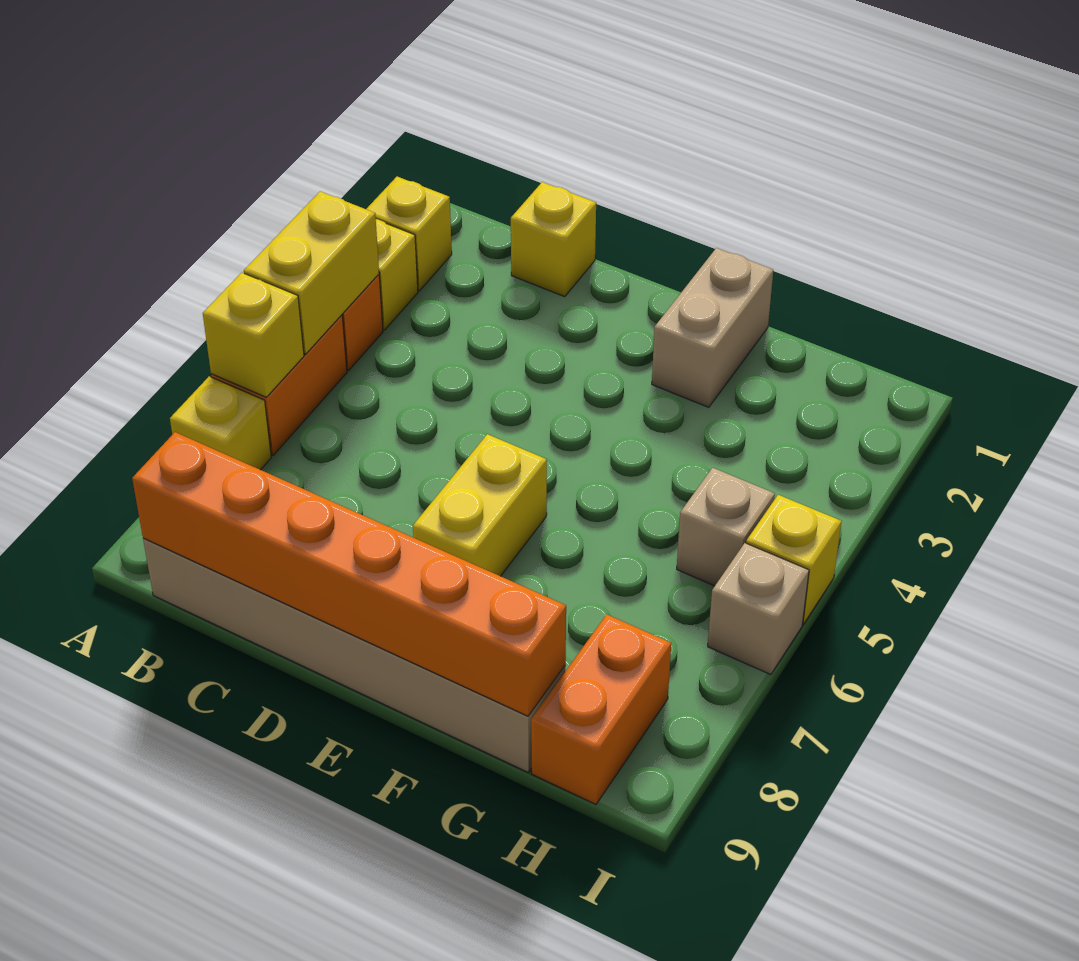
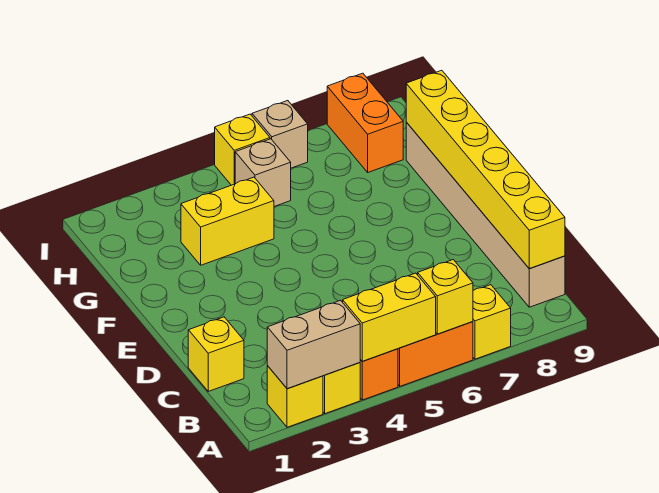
orange brick B9:G9 level 2 -> yellow brick B9:G9 level 2
yellow brick E6:E7 level 1 -> yellow brick G3:G4 level 1
tan brick F1:F2 level 1 -> tan brick A2:A3 level 2
orange brick H8:H9 level 1 -> orange brick H8:I8 level 1

